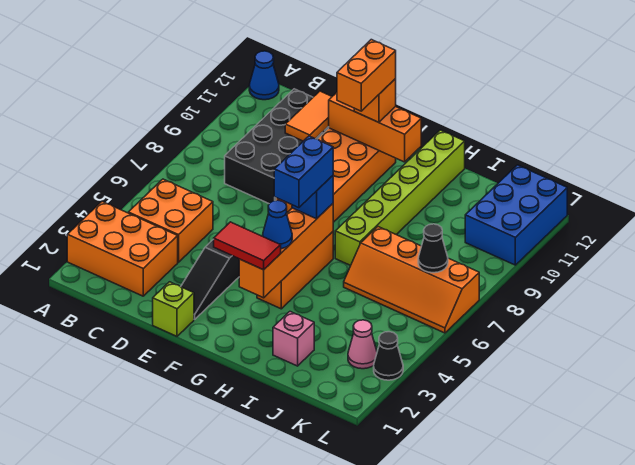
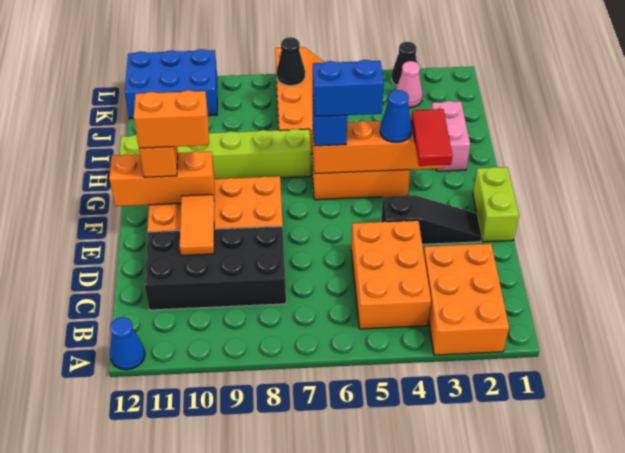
orange brick B4:C5 level 1 -> orange brick B4:D5 level 1
orange tile D10:D11 level 2 -> orange tile D10:E10 level 2
lime brick E1 level 1 -> lime brick E1:F1 level 1
orange brick E11:G11 level 2 -> orange brick F10:F12 level 2
pink brick I2 level 1 -> pink brick H2:I2 level 1

